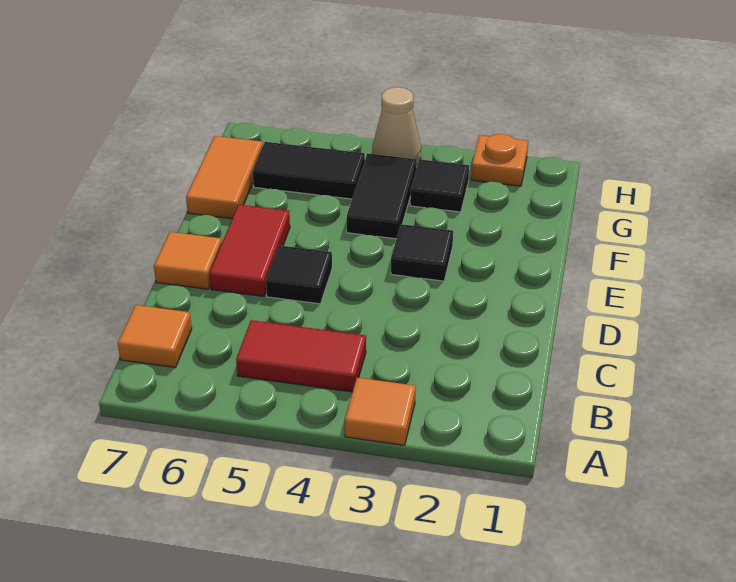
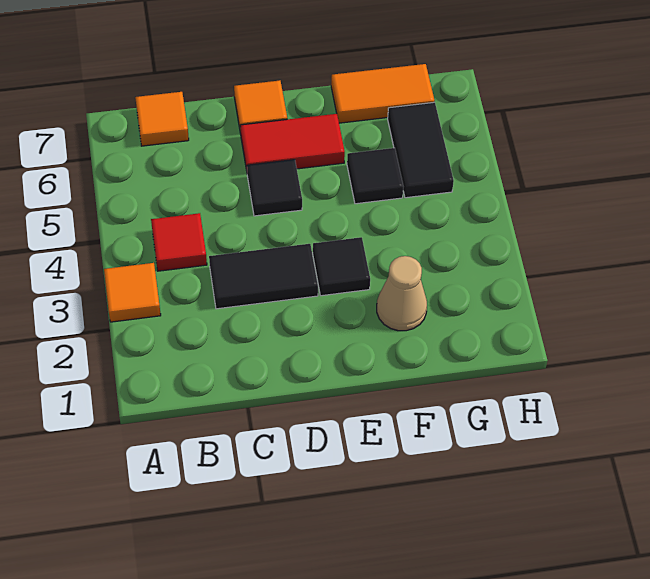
red tile B4:B5 level 1 -> red tile B4 level 1
black tile F4:G4 level 1 -> black tile C3:D3 level 1
black tile G3 level 1 -> black tile F5 level 1
orange plate H2 level 1 -> none
tan cone H4 level 1 -> tan cone F2 level 1

